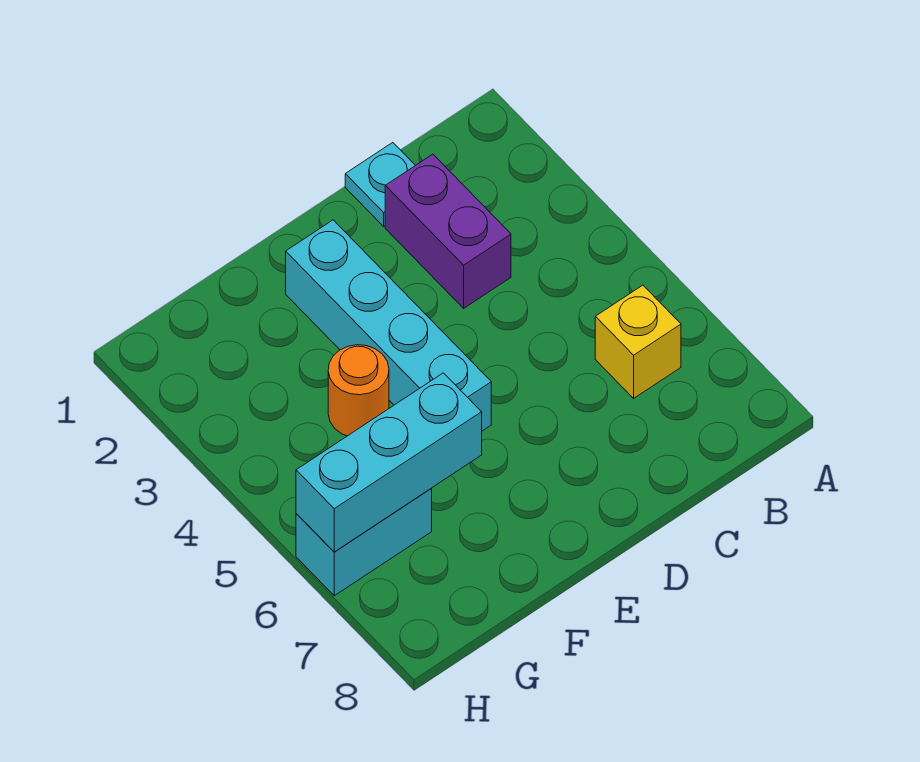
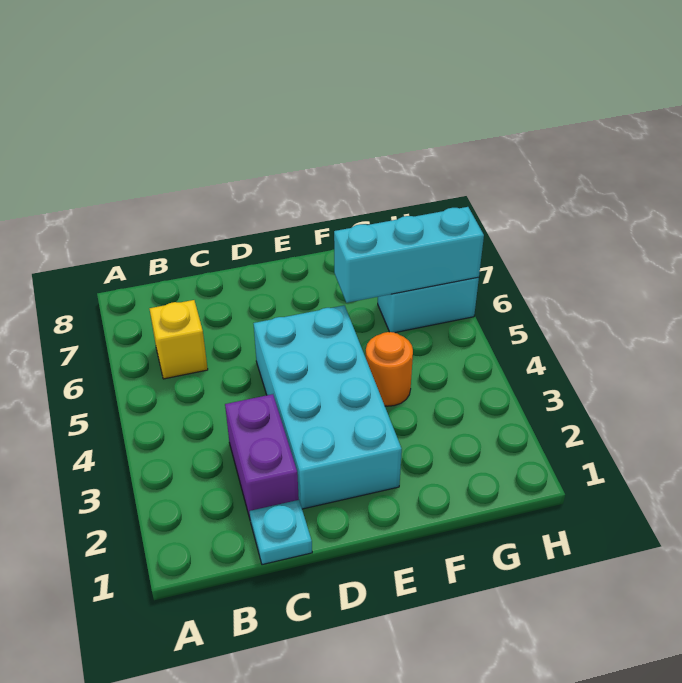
cyan brick E2:E5 level 1 -> cyan brick D2:E5 level 1

